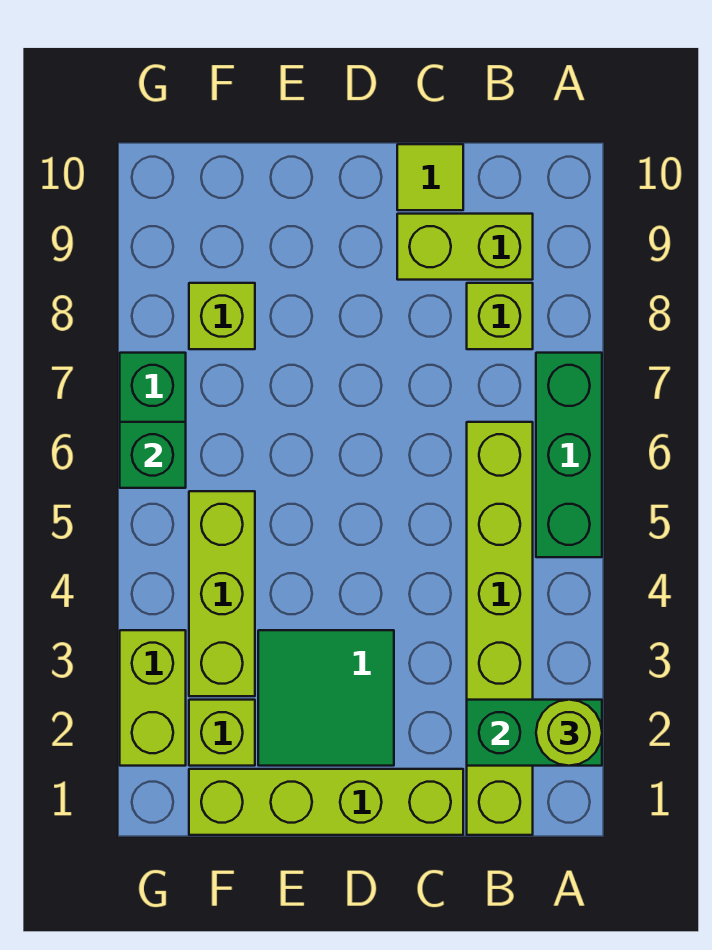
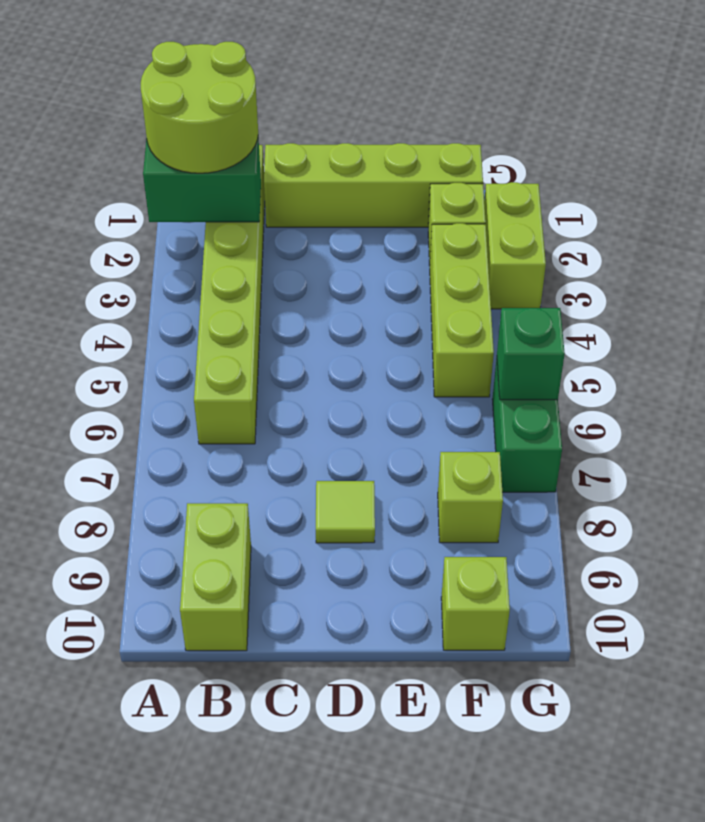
lime round brick A2 level 3 -> lime round brick A1:B2 level 3
green brick A5:A7 level 1 -> none
lime brick B8 level 1 -> lime brick F10 level 1
lime brick B9:C9 level 1 -> lime brick B9:B10 level 1
lime tile C10 level 1 -> lime tile D8 level 1
green tile D2:E3 level 1 -> none

